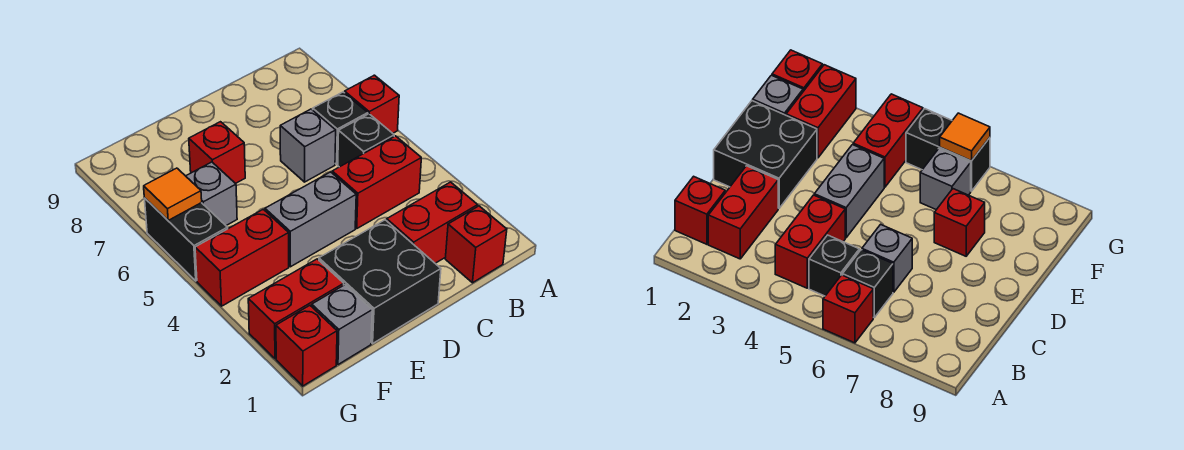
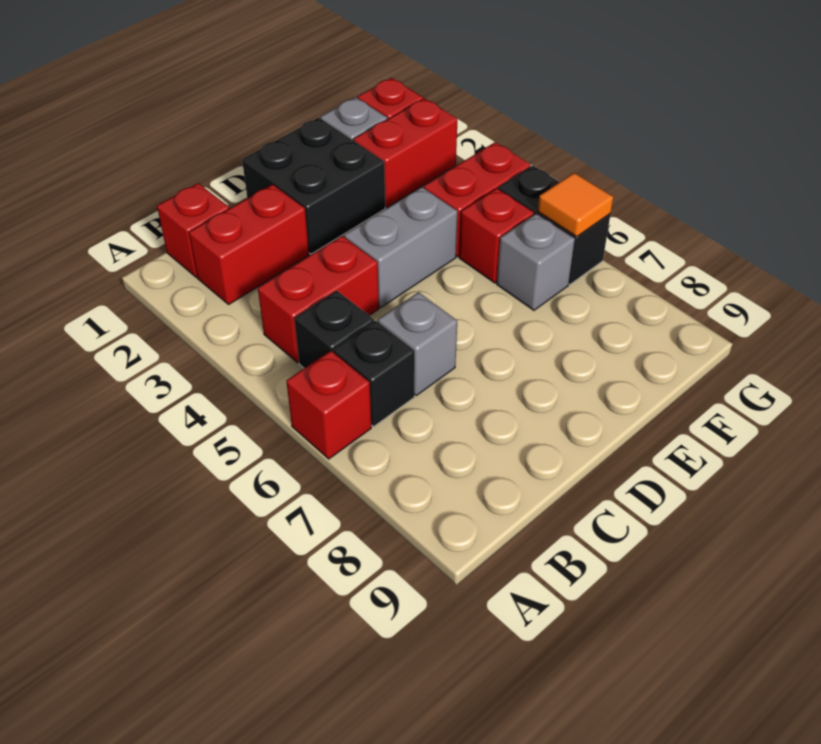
red brick E7 level 1 -> red brick F5 level 1

